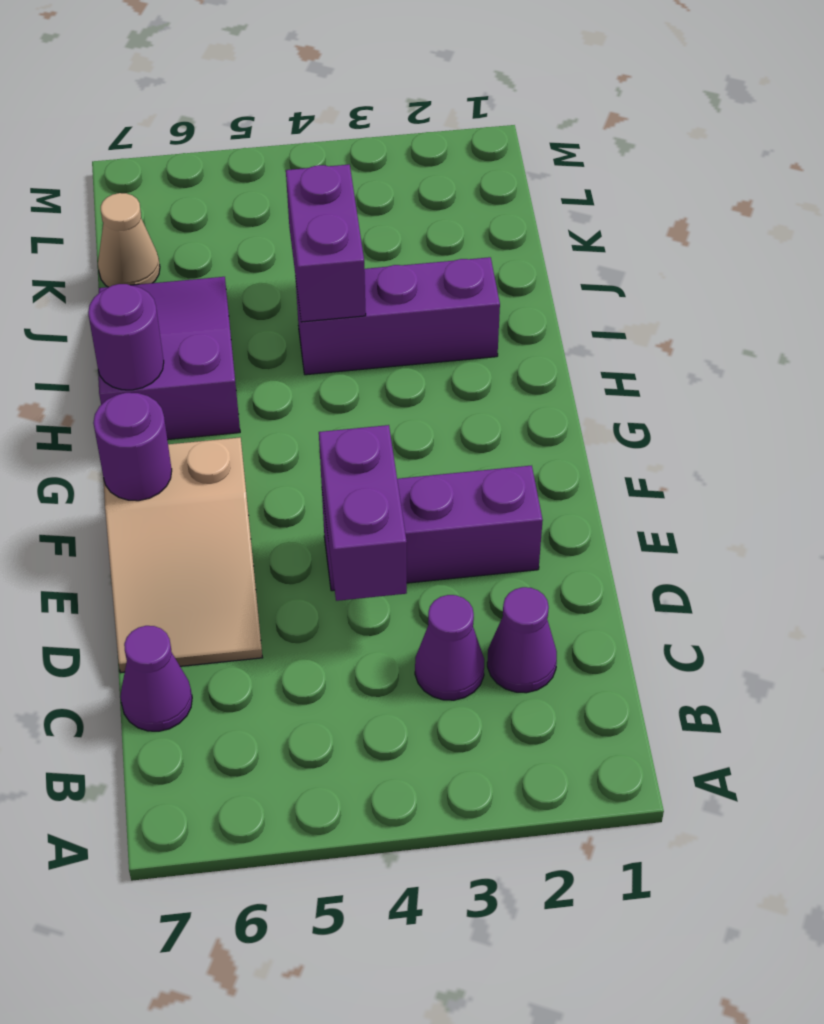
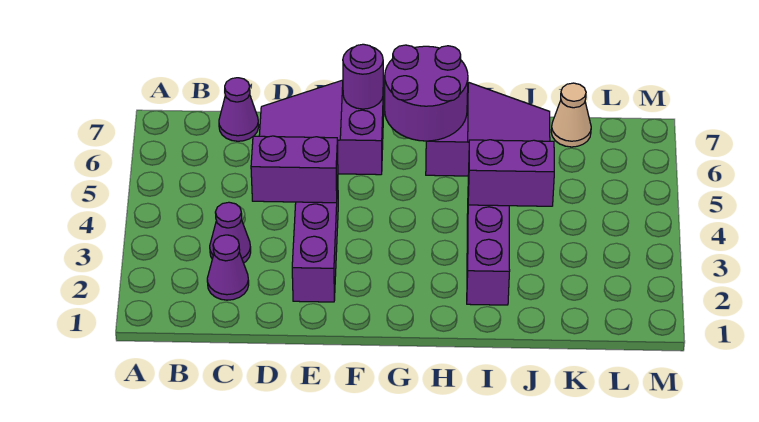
tan slope D6:F7 level 1 top F -> purple slope D6:F7 level 1 top F
purple round brick H7 level 2 -> purple round brick G6:H7 level 2

